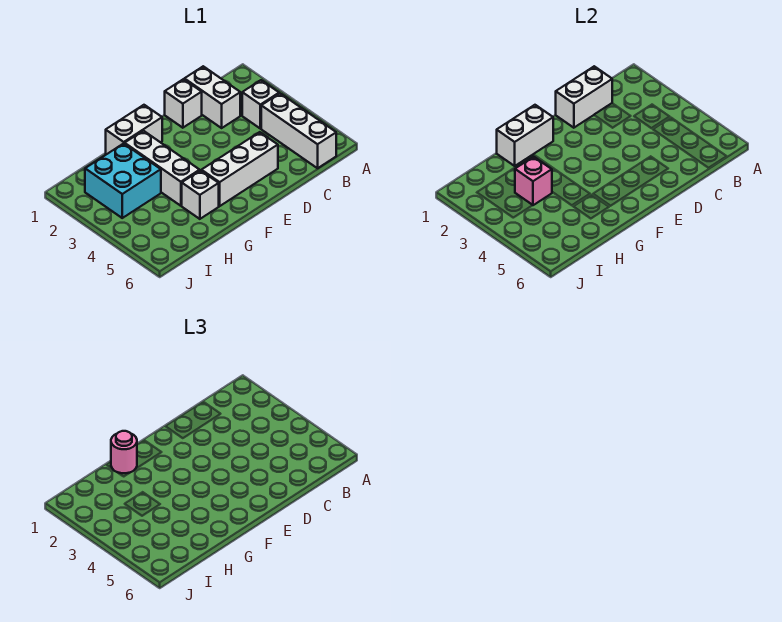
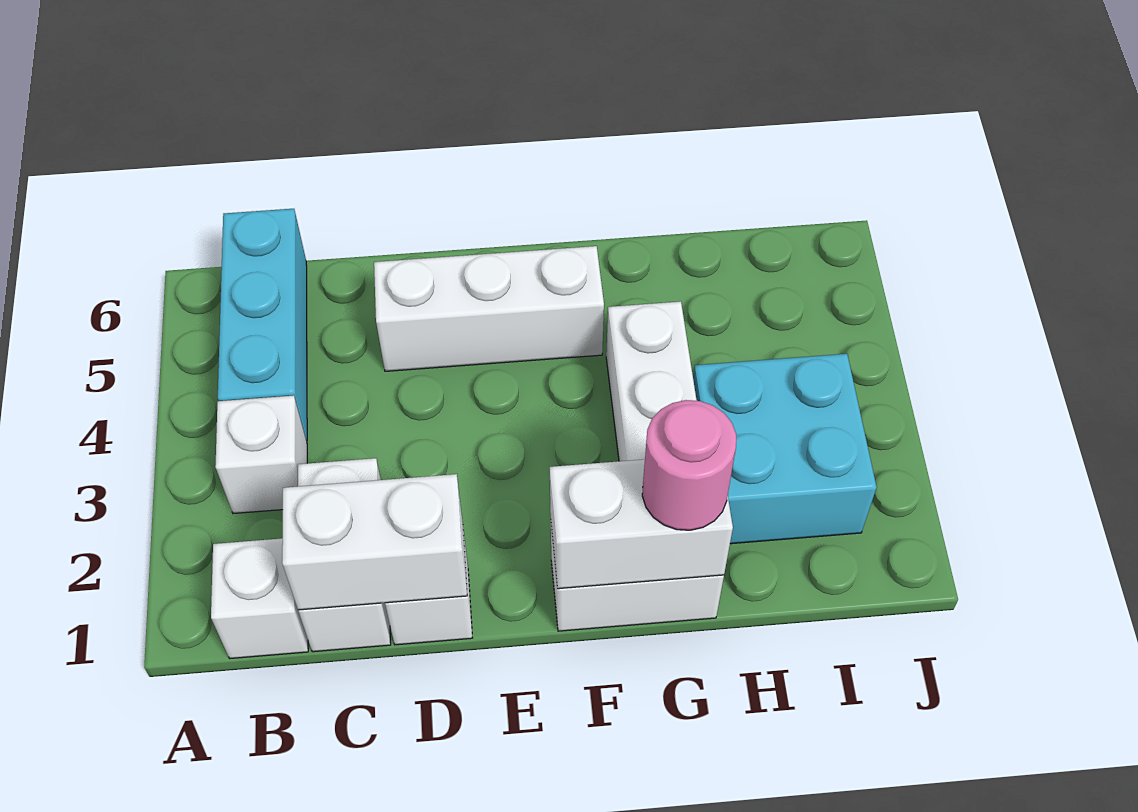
white brick B4:B6 level 1 -> cyan brick B4:B6 level 1
white brick G5 level 1 -> white brick B1 level 1
pink brick H3 level 2 -> none

